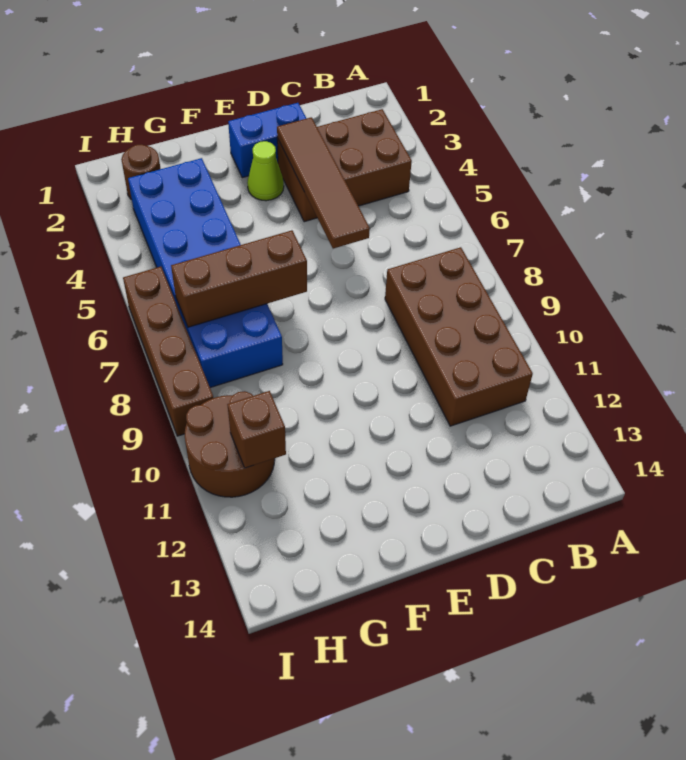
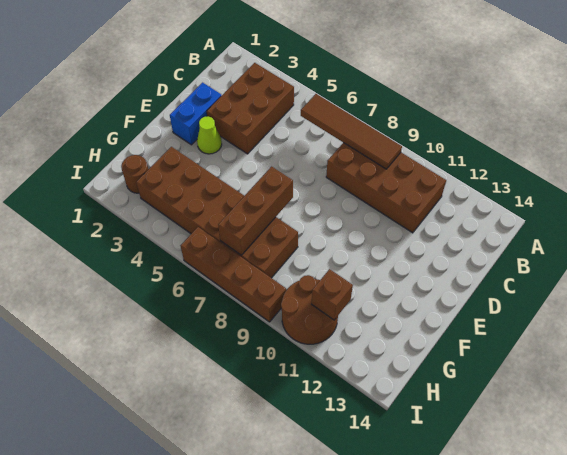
brown tile D3:D6 level 2 -> brown tile B6:B9 level 2
blue brick G3:H8 level 1 -> brown brick G3:H8 level 1

